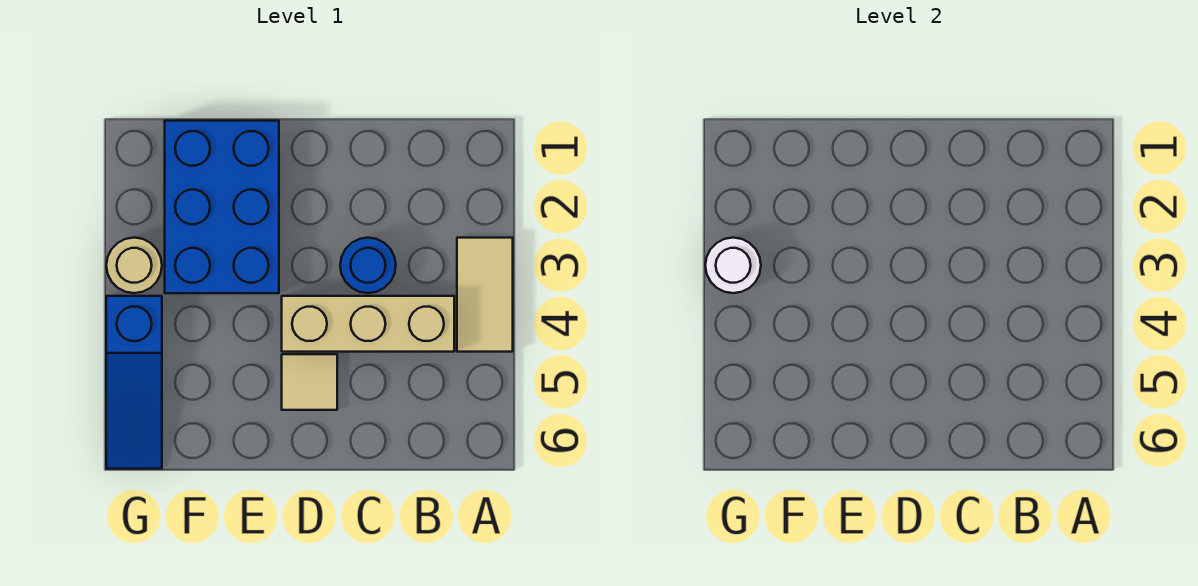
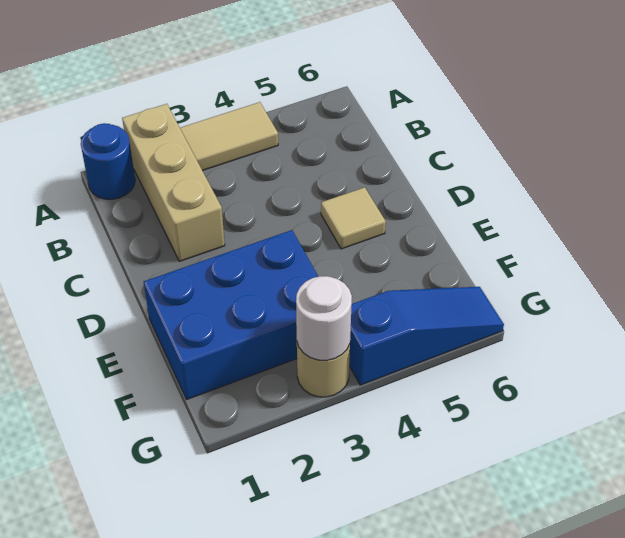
tan brick B4:D4 level 1 -> tan brick A2:C2 level 1
blue round brick C3 level 1 -> blue round brick A1 level 1

